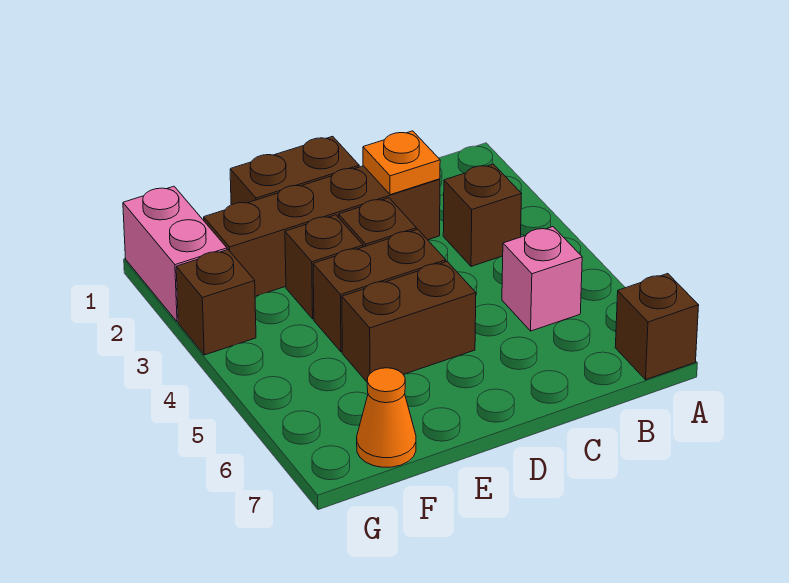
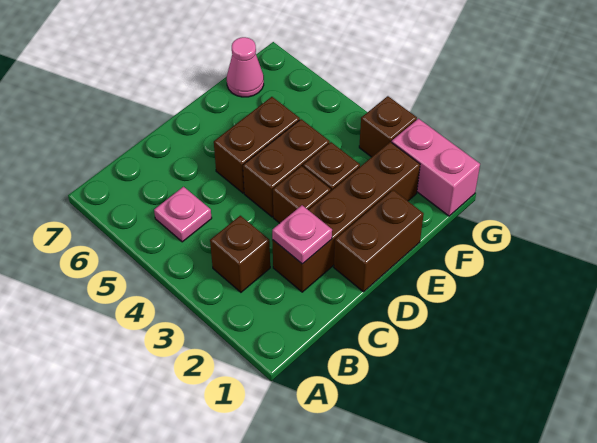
brown brick A7 level 1 -> none
pink brick B5 level 1 -> pink plate B5 level 1
orange plate C2 level 2 -> pink plate C2 level 2
orange cone F7 level 1 -> pink cone F7 level 1

